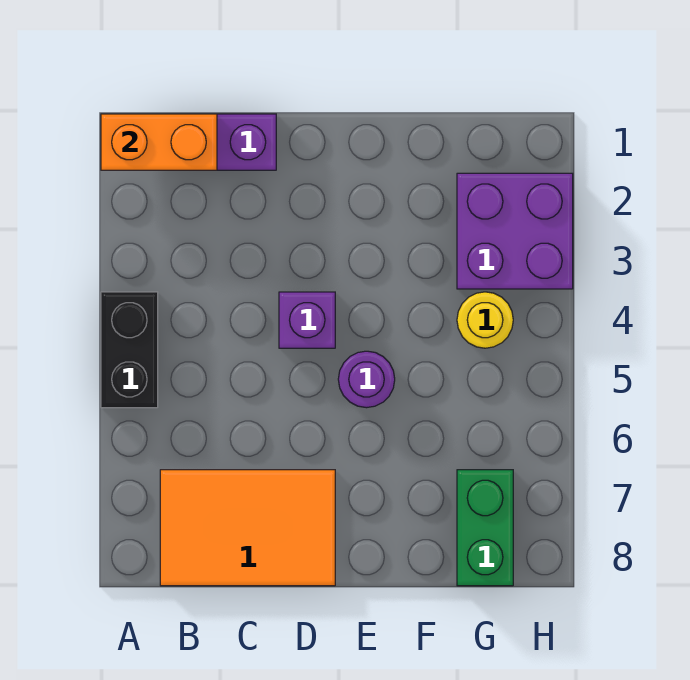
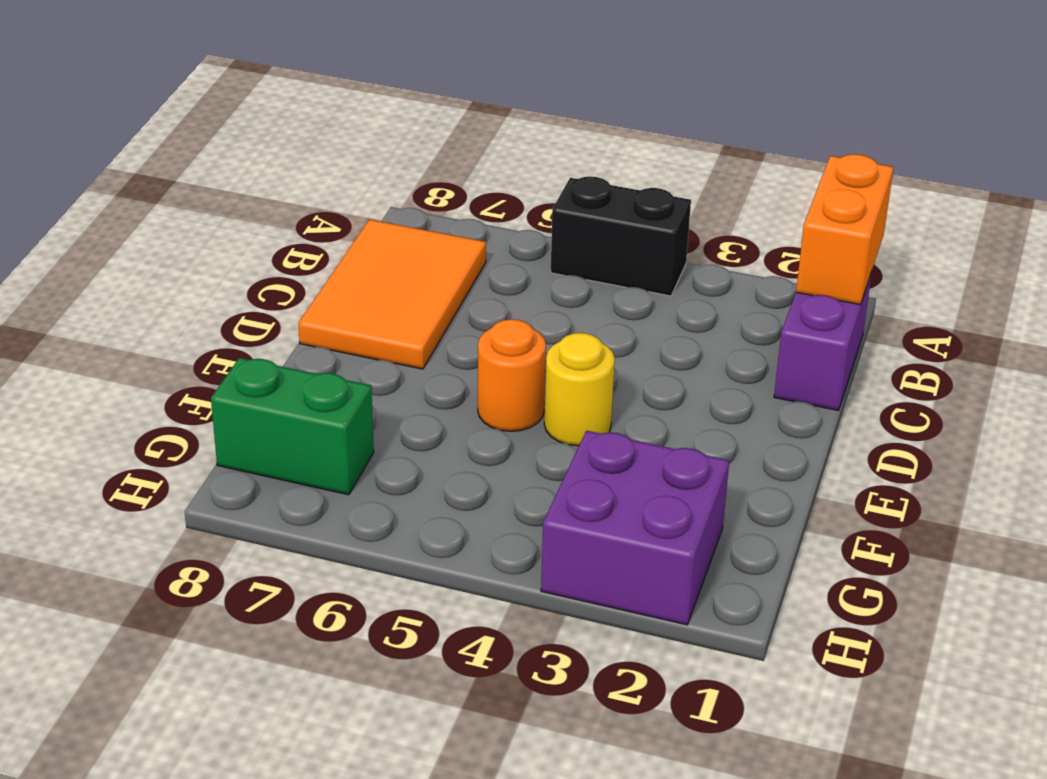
purple brick D4 level 1 -> none
purple round brick E5 level 1 -> orange round brick E5 level 1
yellow round brick G4 level 1 -> yellow round brick E4 level 1

